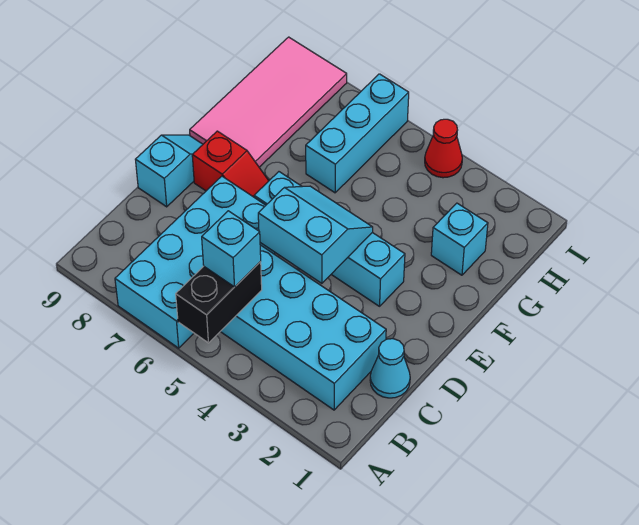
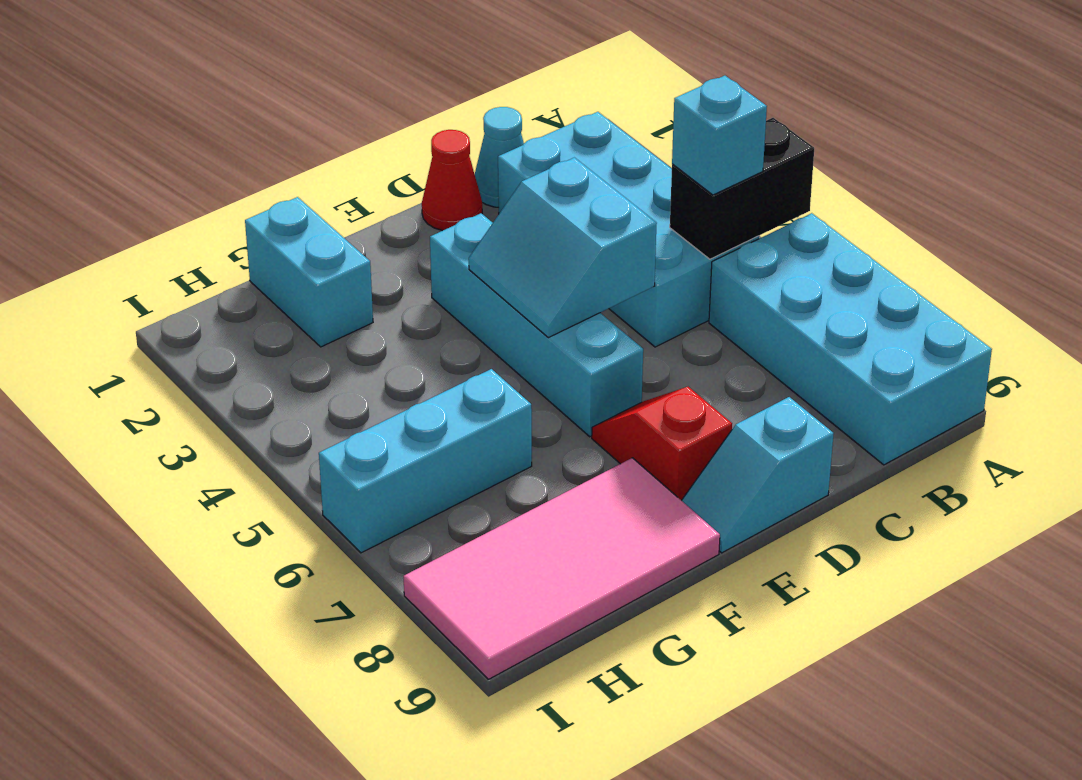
cyan brick A6:D7 level 1 -> cyan brick A6:B9 level 1
cyan brick G2 level 1 -> cyan brick G1:G2 level 1
red cone I4 level 1 -> red cone D1 level 1

